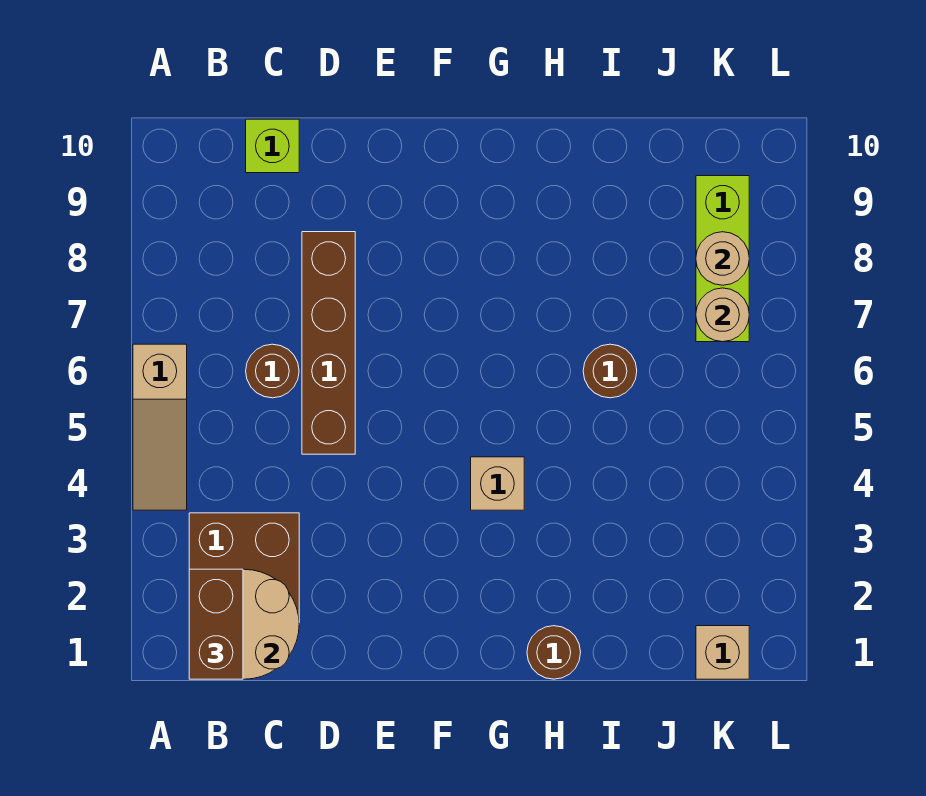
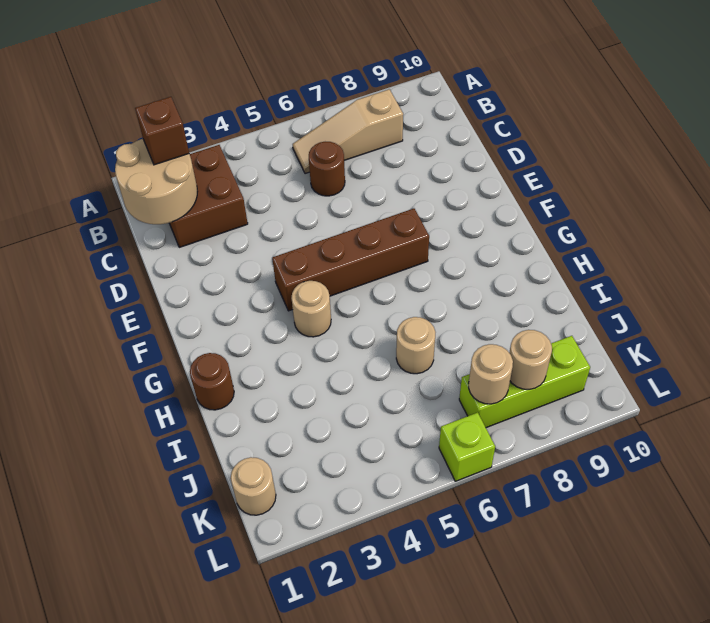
tan slope A4:A6 level 1 top 6 -> tan slope B6:B8 level 1 top 8
brown brick B1:B2 level 3 -> brown brick B2 level 3
lime brick C10 level 1 -> lime brick L6 level 1
brown brick D5:D8 level 1 -> brown brick F4:F7 level 1
tan brick G4 level 1 -> tan round brick G4 level 1
brown round brick I6 level 1 -> tan round brick I6 level 1
tan brick K1 level 1 -> tan round brick K1 level 1

